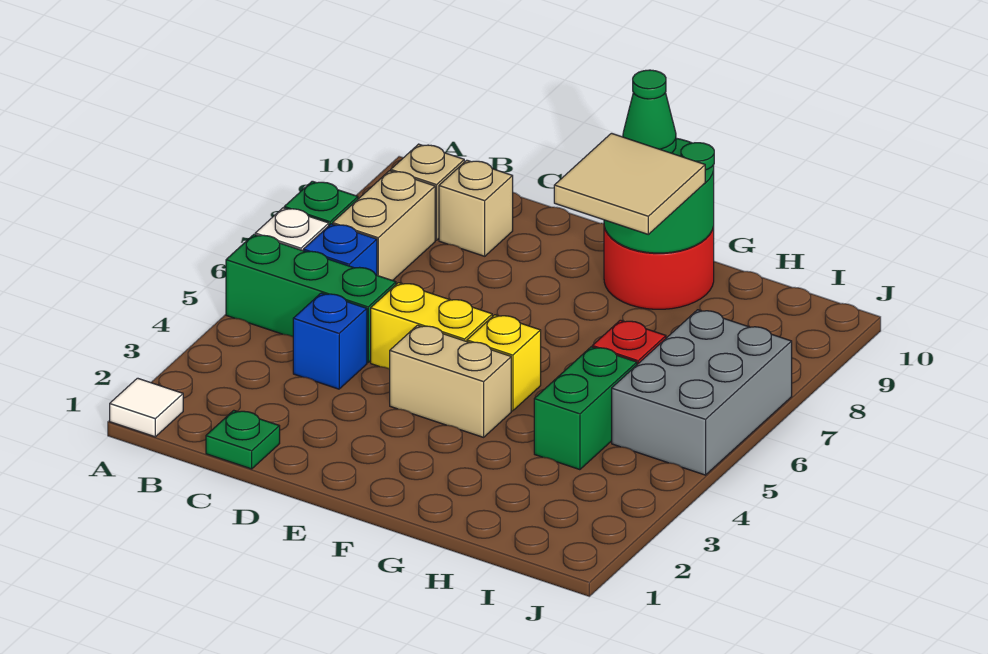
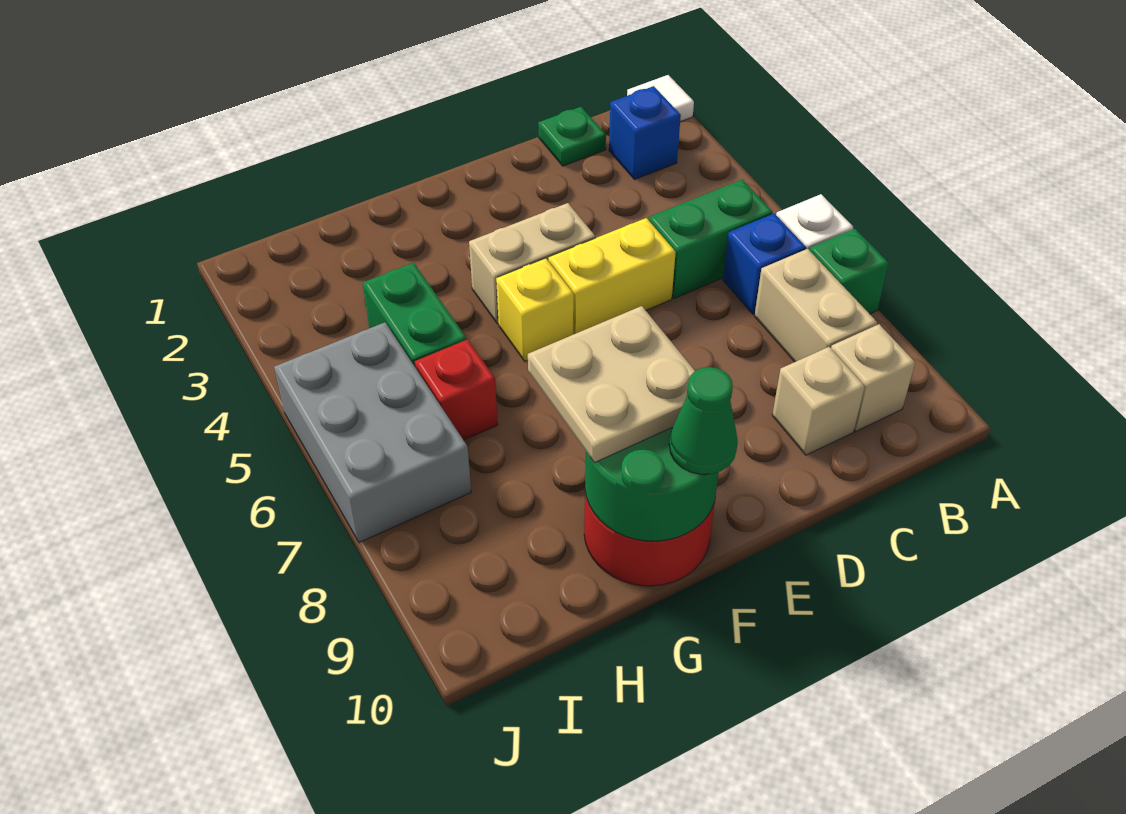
green brick A5:C5 level 1 -> green brick B5:C5 level 1
blue brick C4 level 1 -> blue brick B2 level 1
tan tile F8:G9 level 3 -> tan plate F8:G9 level 3

